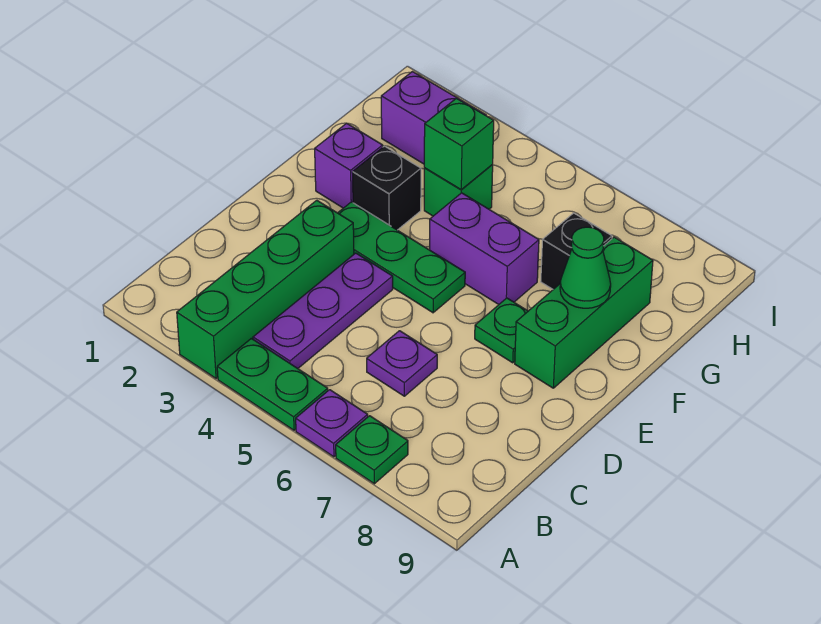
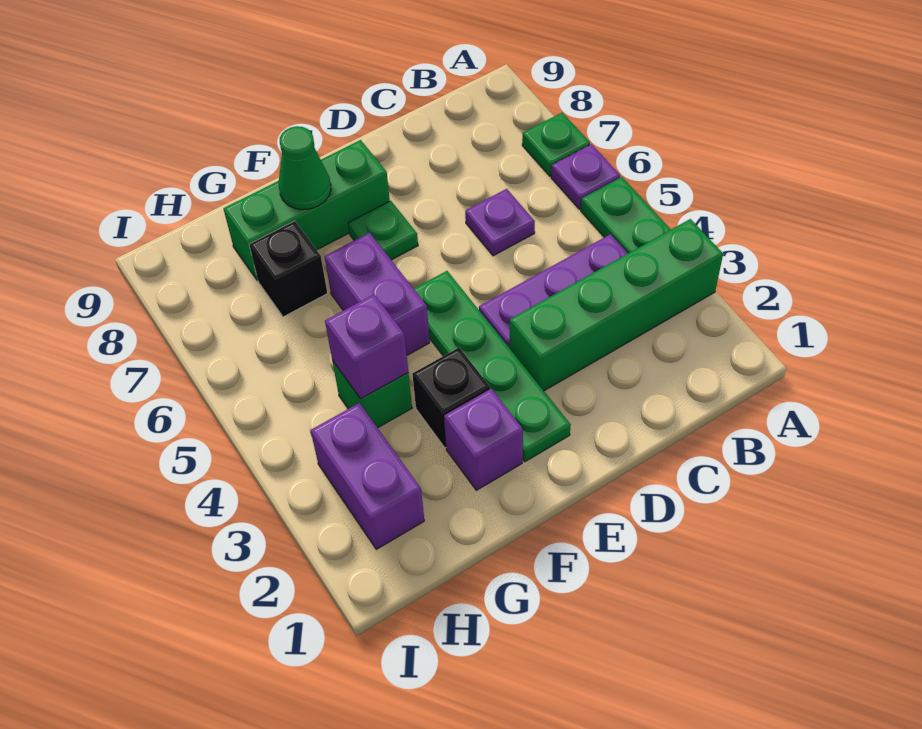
green plate E3:E5 level 1 -> green plate E2:E5 level 1
green brick G4 level 2 -> purple brick G4 level 2

